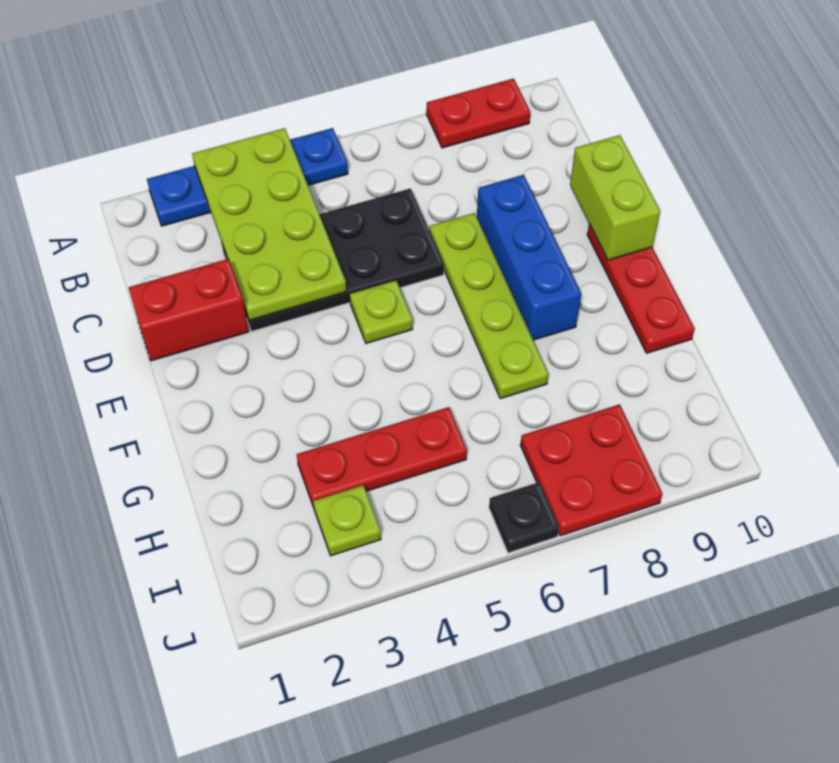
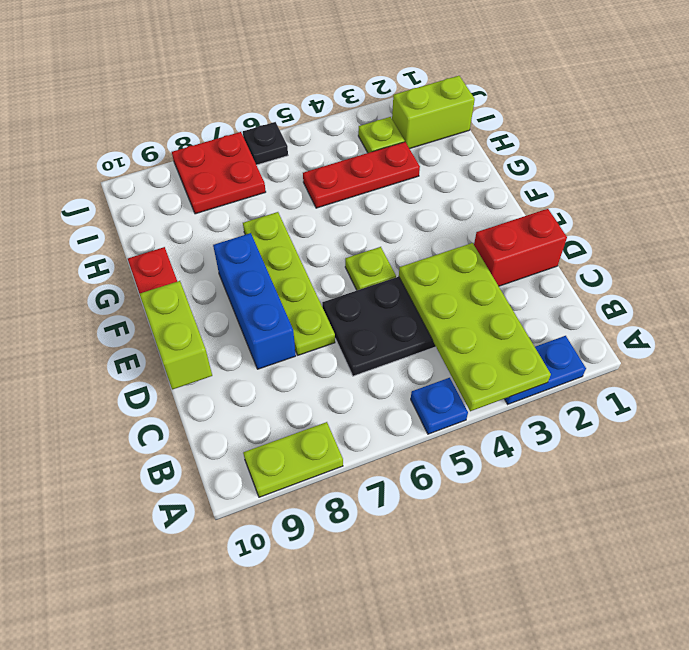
red plate A8:A9 level 1 -> lime plate A8:A9 level 1
none -> lime brick I1:I2 level 1

